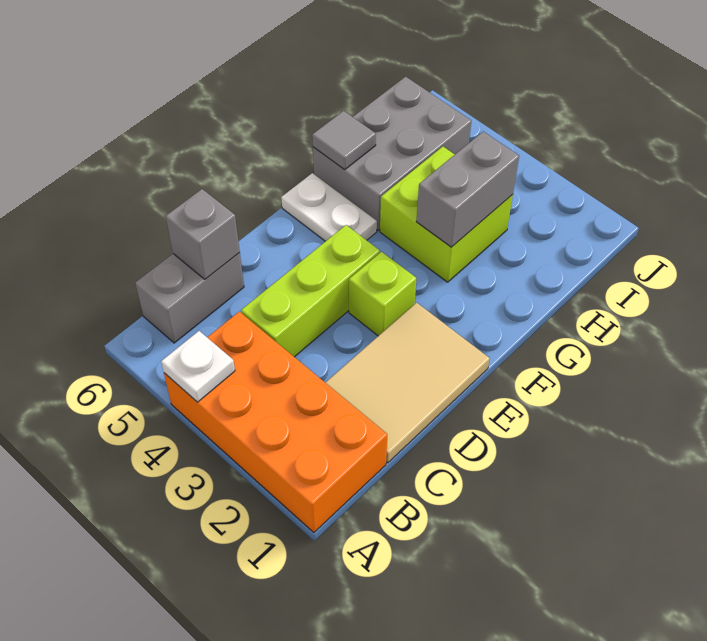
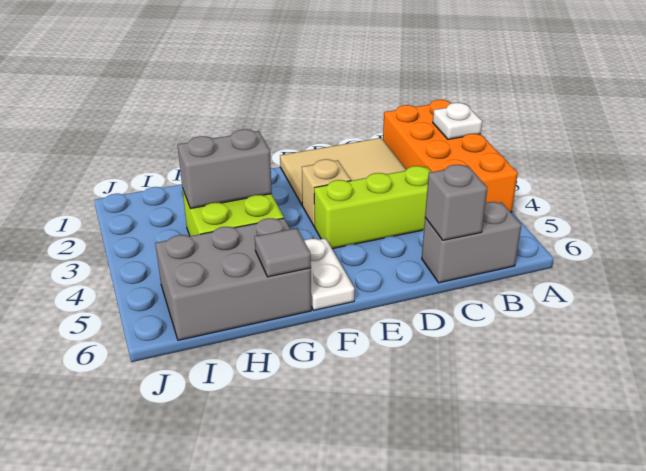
white plate A4 level 2 -> white plate A2 level 2
lime brick E3 level 1 -> tan brick E3 level 1

